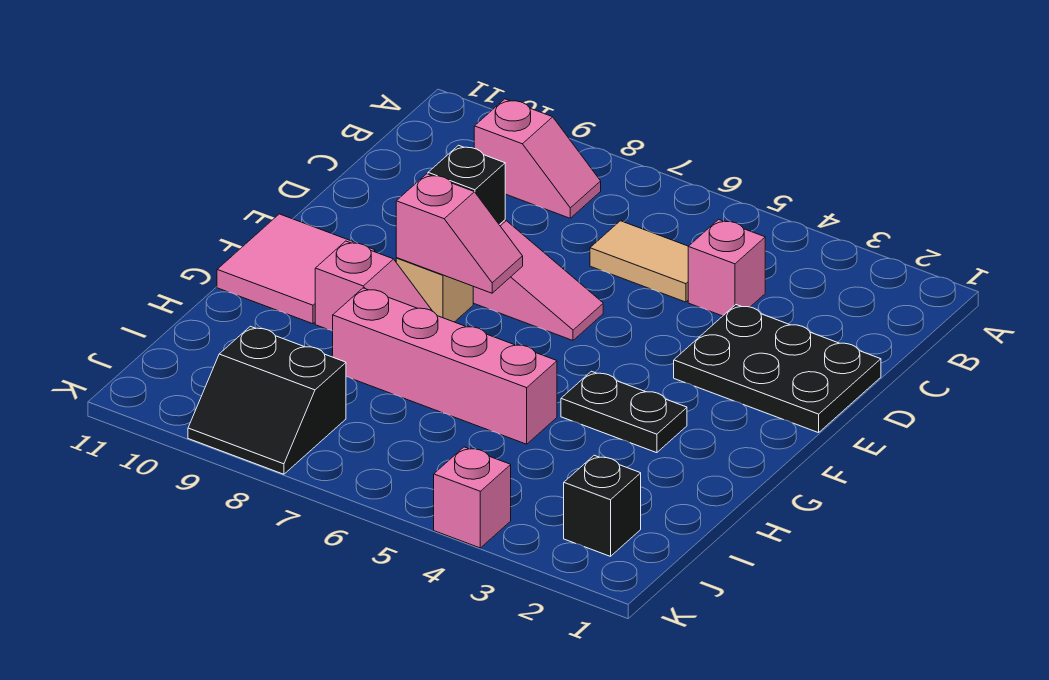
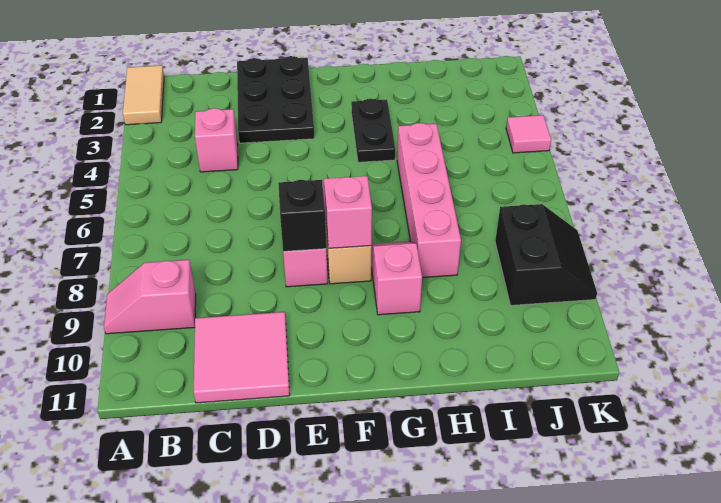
pink slope B8:B9 level 1 top 9 -> pink slope A9:B9 level 1 top B
tan tile C5:C6 level 1 -> tan tile A1:A2 level 1
pink tile F10:G11 level 1 -> pink tile C10:D11 level 1
black brick J2 level 1 -> none
pink brick K4 level 1 -> pink tile K4 level 1

